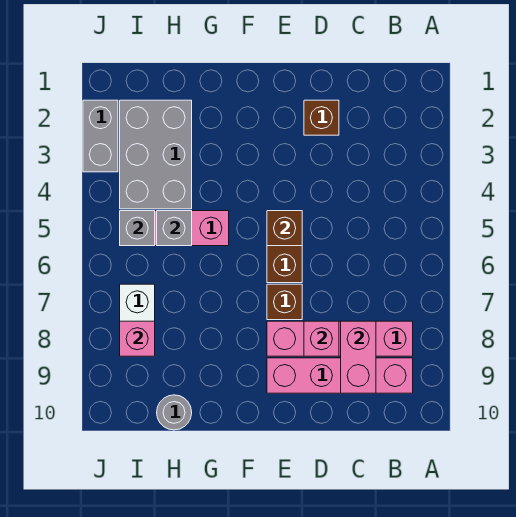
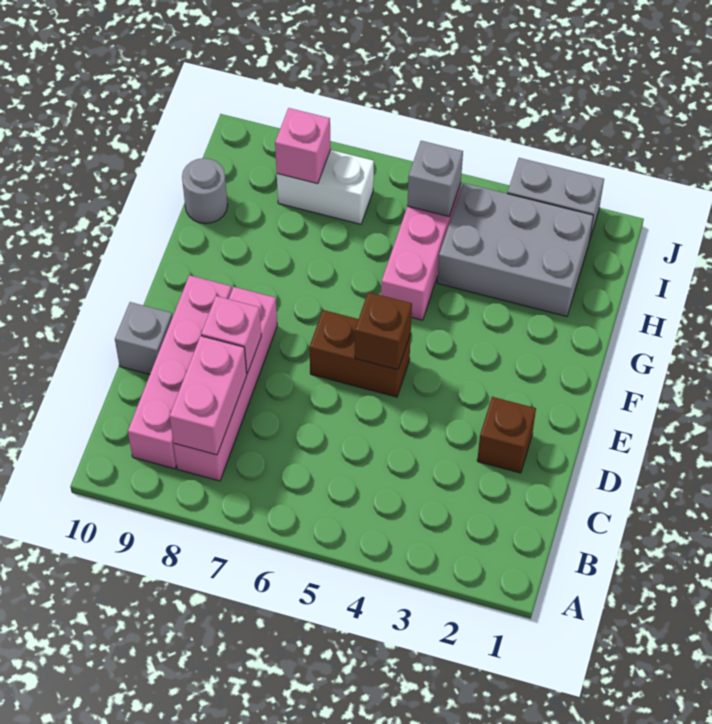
pink brick C8:C9 level 2 -> pink brick B8:C8 level 2
brown brick E7 level 1 -> none
grey brick H5 level 2 -> grey brick D10 level 1

